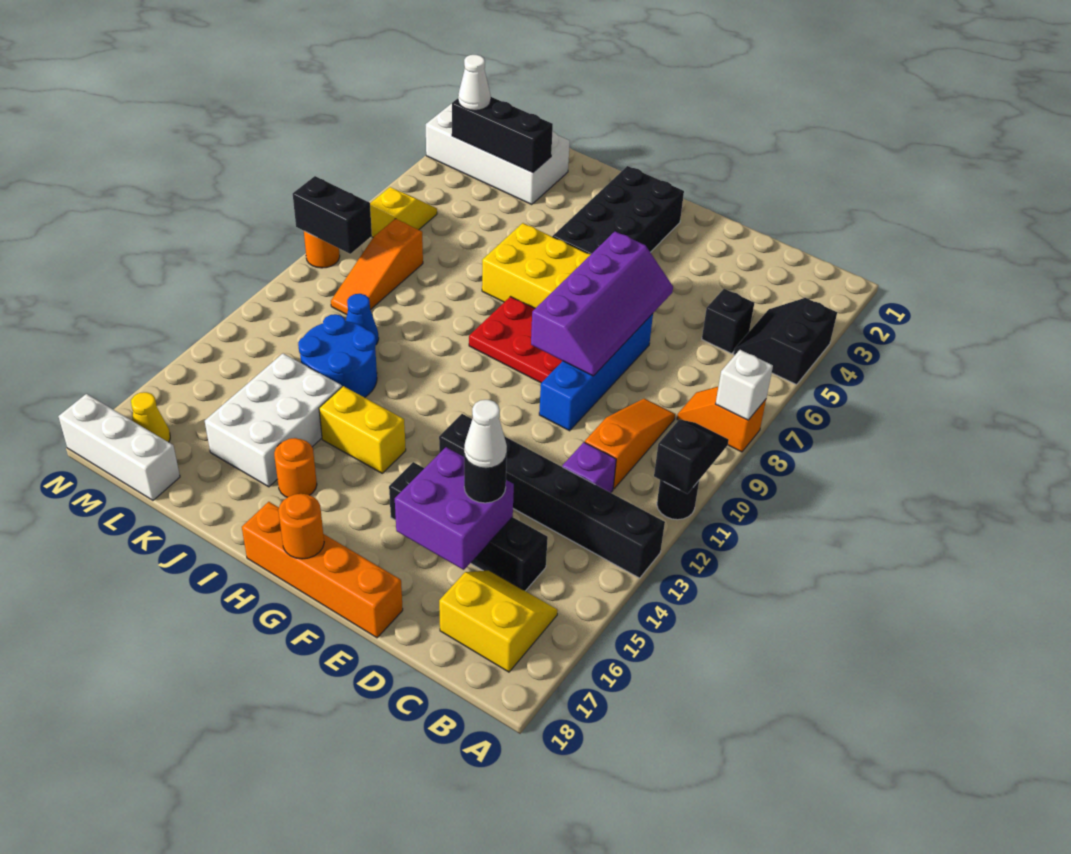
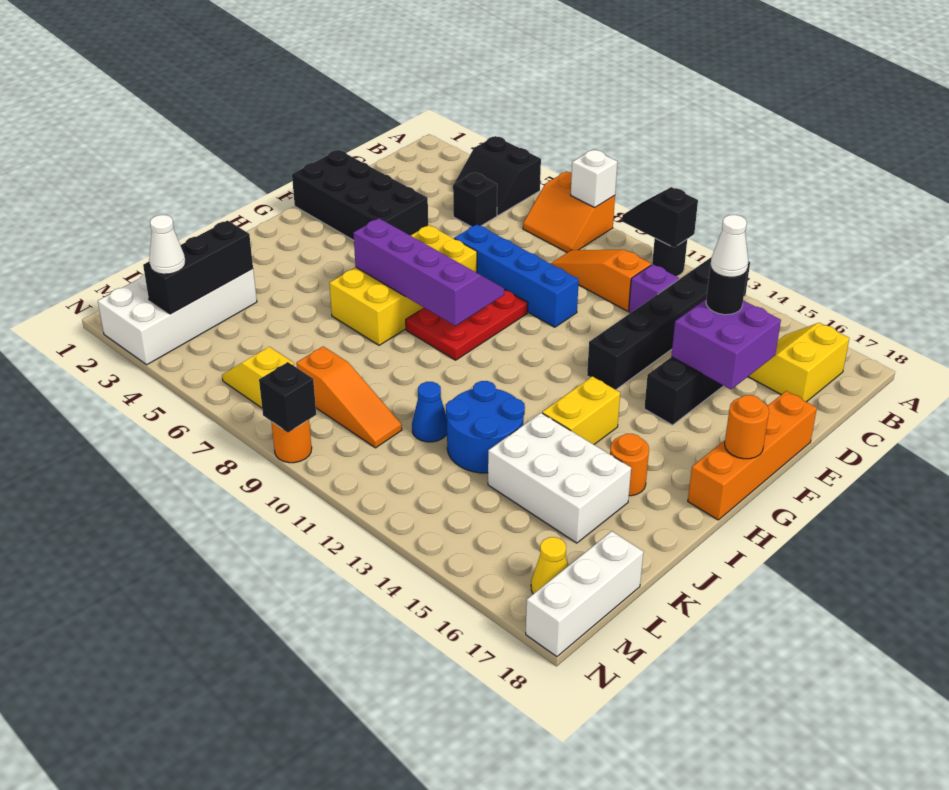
orange slope A8:B8 level 1 top A -> orange slope A7:B8 level 1 top A
purple slope E6:F9 level 2 top F -> purple slope G6:H9 level 2 top H
black brick G2:H5 level 1 -> black brick E1:F4 level 1
black brick M9:N9 level 2 -> black brick N9 level 2

